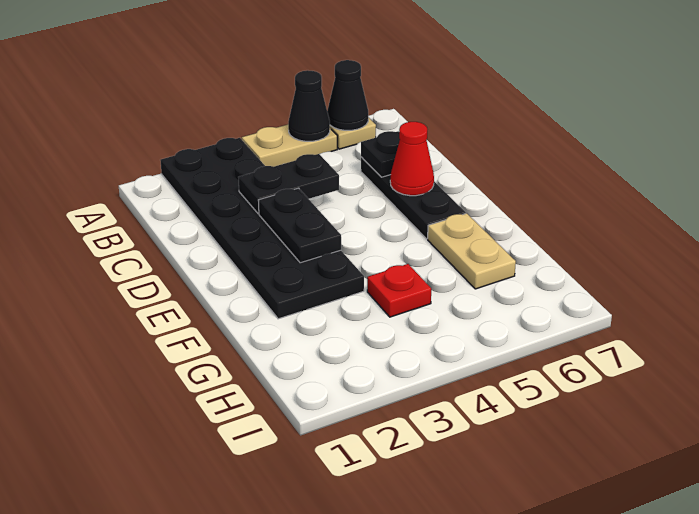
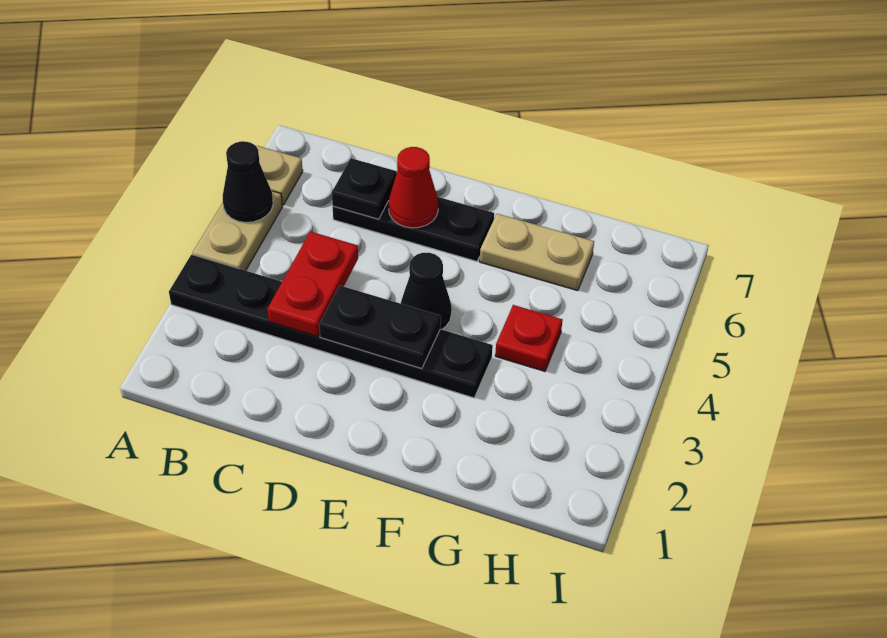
black plate A2:F3 level 1 -> black plate A3:F3 level 1
black cone A6 level 2 -> black cone E4 level 1
black plate C3:C4 level 2 -> red plate C3:C4 level 2

